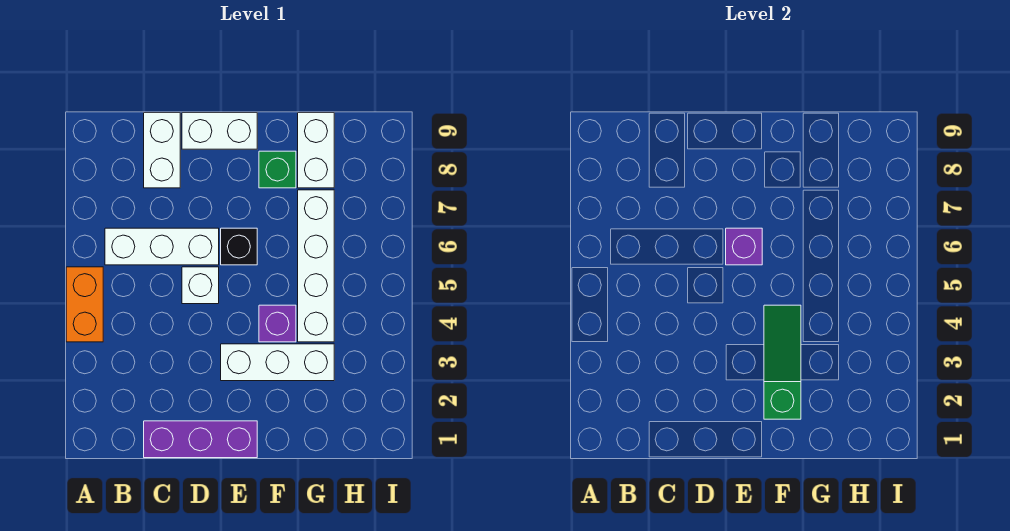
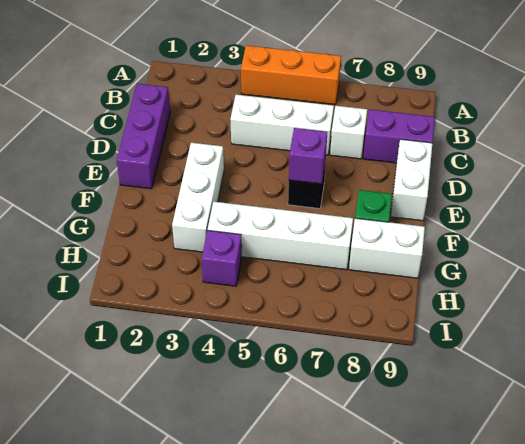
orange brick A4:A5 level 1 -> orange brick A4:A6 level 1
white brick B6:D6 level 1 -> white brick C4:C6 level 1
white brick C8:C9 level 1 -> purple brick C8:C9 level 1
white brick D5 level 1 -> white brick C7 level 1
green slope F2:F4 level 2 top 2 -> none
purple brick F4 level 1 -> purple brick H4 level 1

